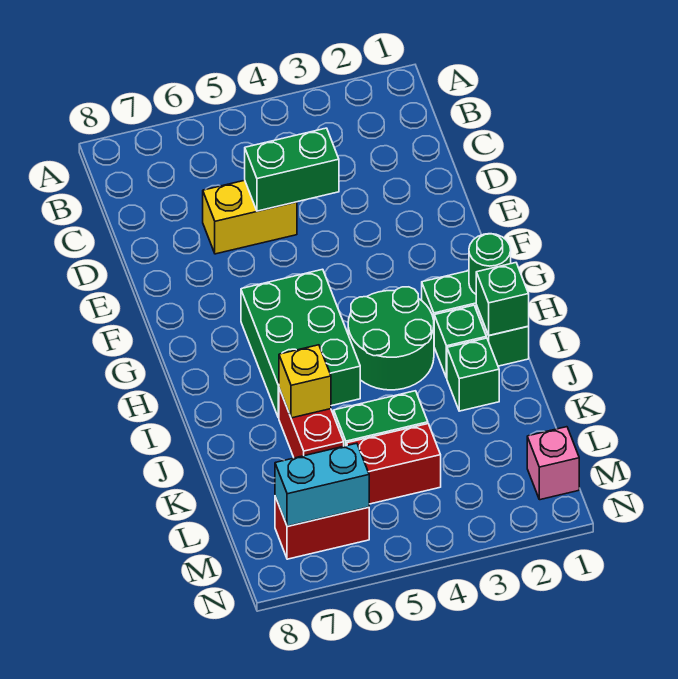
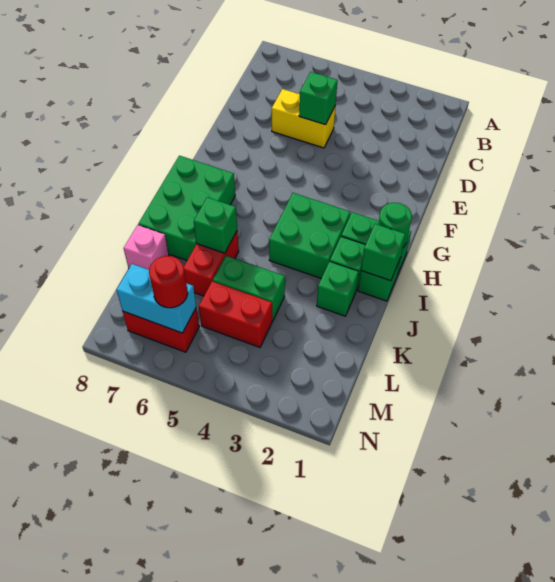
green brick D4:D5 level 2 -> green brick D5 level 2
green brick G5:I6 level 1 -> green brick H7:J8 level 1
green round brick H3:I4 level 1 -> green brick H3:I4 level 1
yellow brick J6 level 2 -> green brick J6 level 2
pink brick M1 level 1 -> pink brick K8 level 1
none -> red round brick M6 level 3

